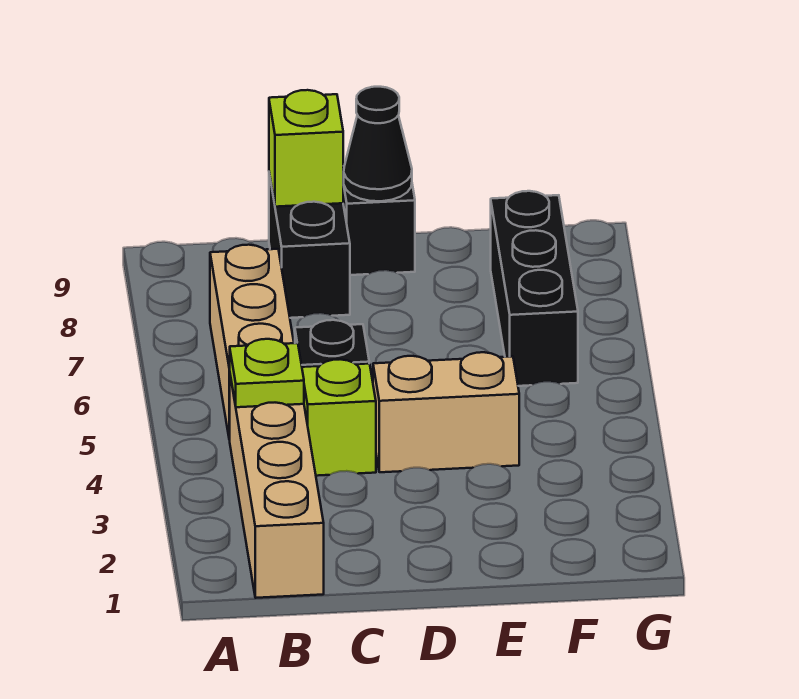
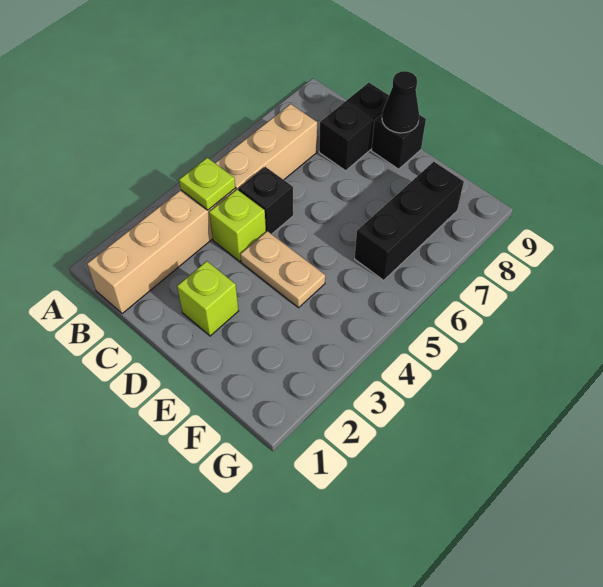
lime brick C9 level 2 -> lime brick D2 level 1
tan brick D4:E4 level 1 -> tan plate D4:E4 level 1

